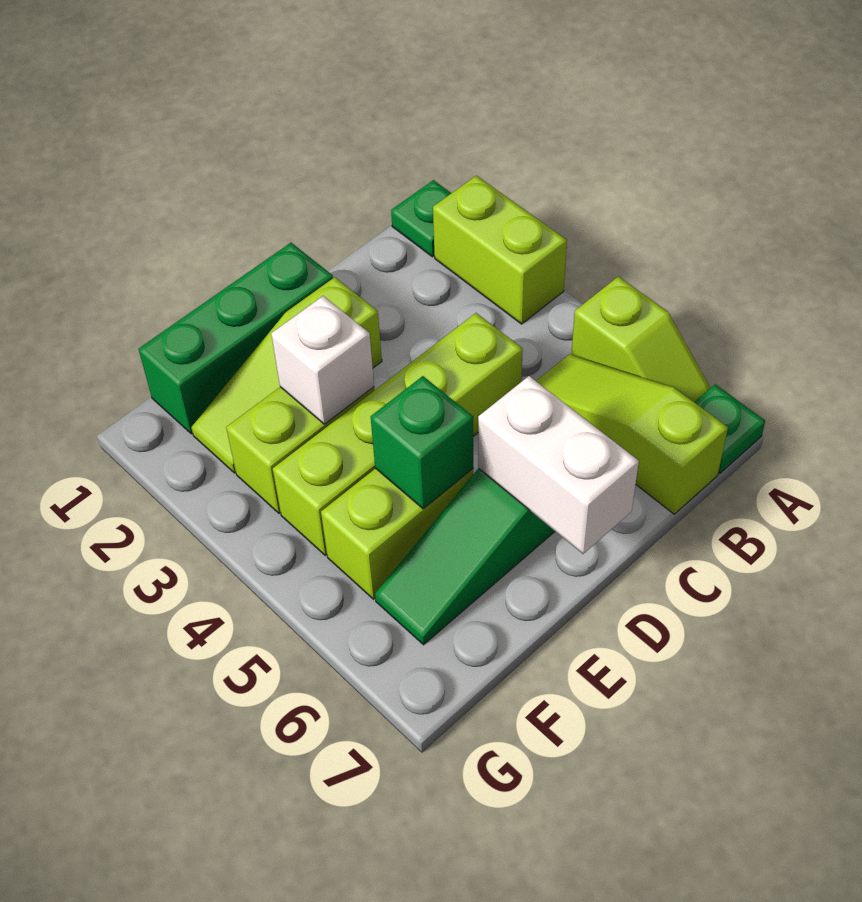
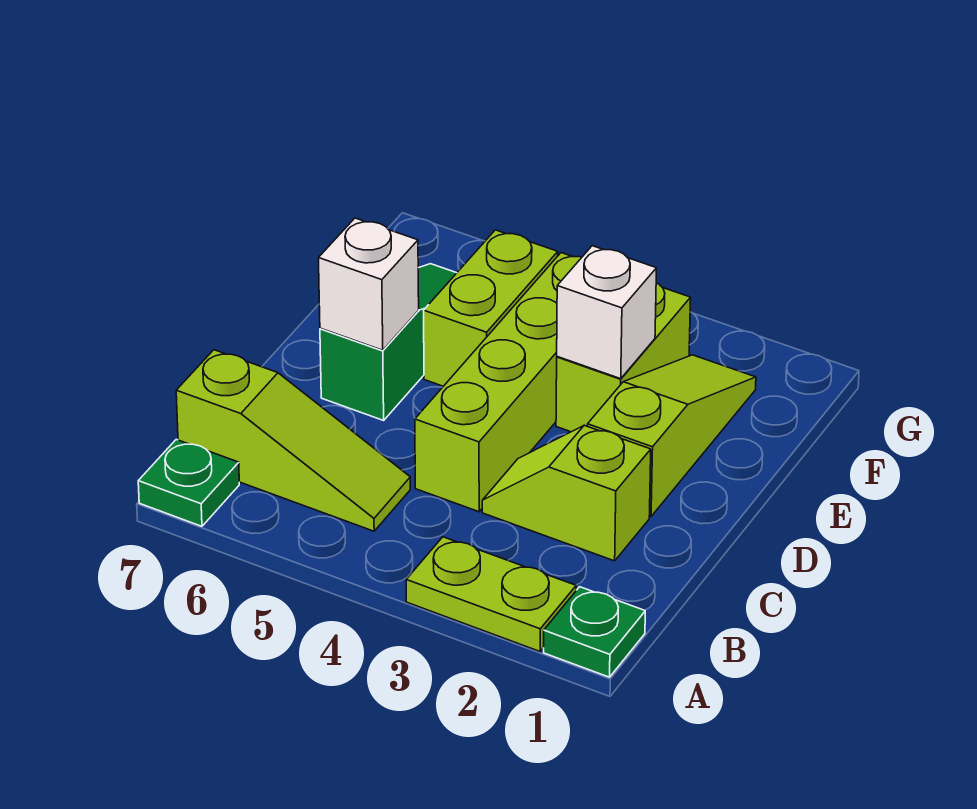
lime brick A2:A3 level 1 -> lime plate A2:A3 level 1
lime slope A5:A6 level 1 top 5 -> lime slope C2:C3 level 1 top 2
green brick D1:F1 level 1 -> none
white brick D6:D7 level 2 -> white brick D6 level 2
green brick E5 level 2 -> none

